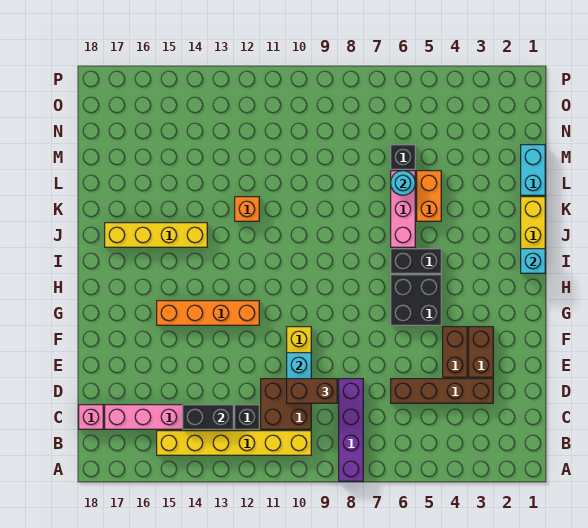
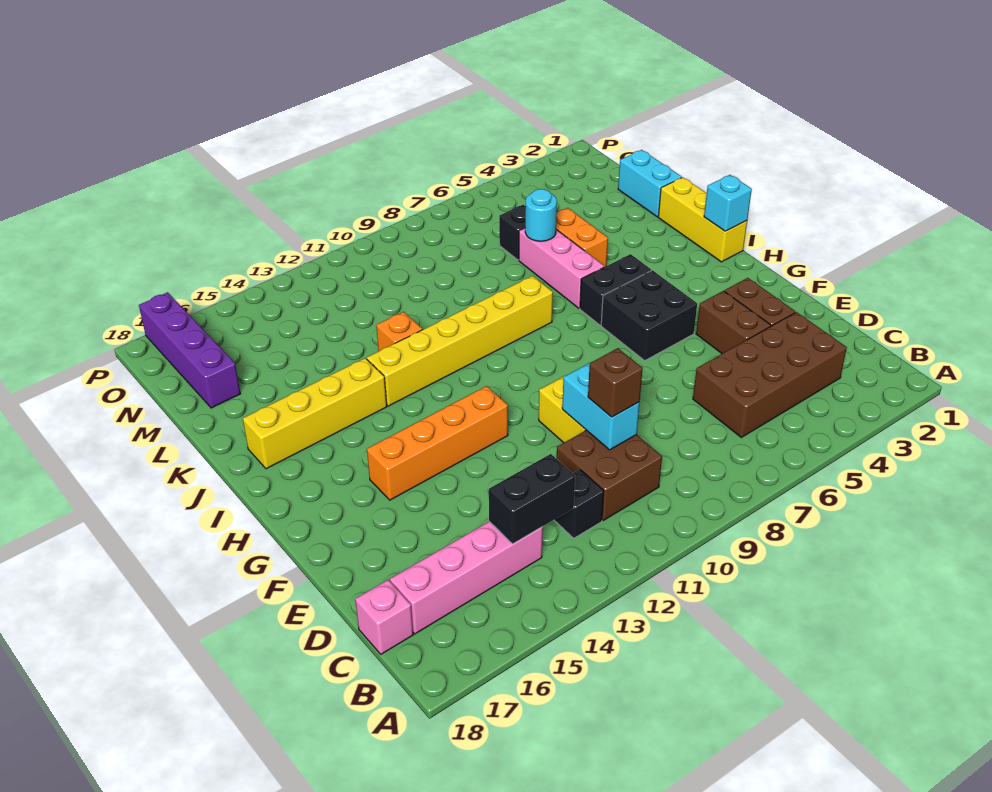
purple brick A8:D8 level 1 -> purple brick M17:P17 level 1
yellow brick B10:B15 level 1 -> yellow brick J8:J13 level 1
brown brick D3:D6 level 1 -> brown brick C3:D6 level 1
brown brick D9:D10 level 3 -> brown brick D10 level 3

